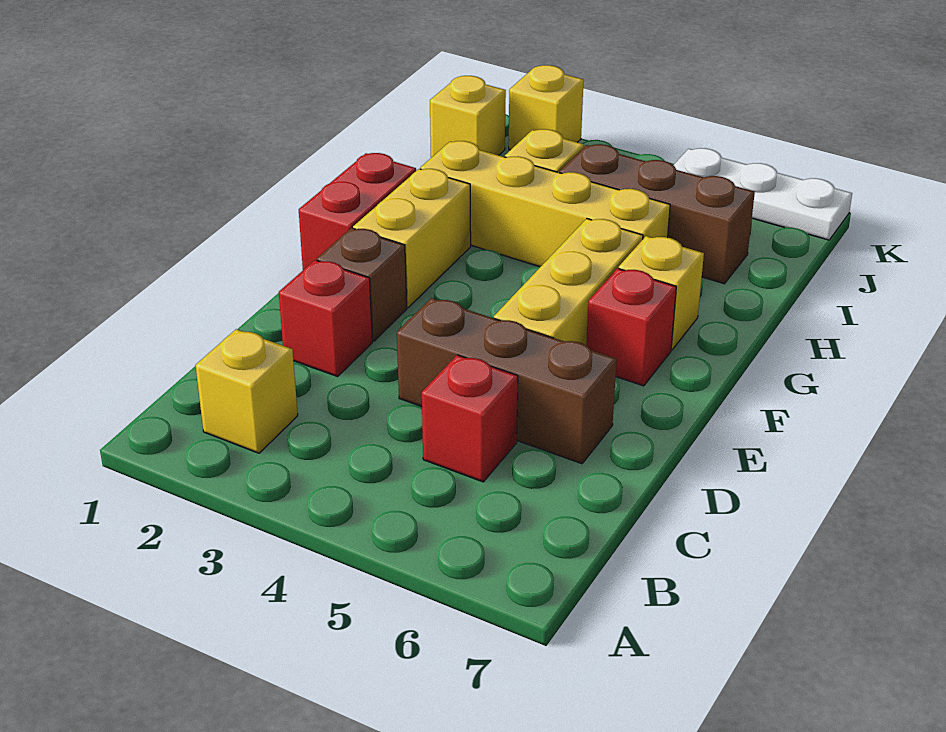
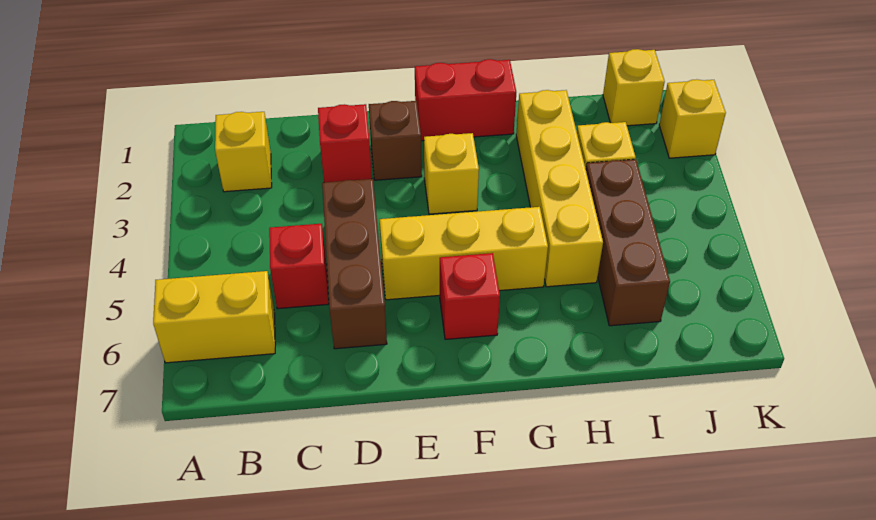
yellow brick F2:G2 level 1 -> yellow brick A6:B6 level 1
yellow brick G6 level 1 -> yellow brick F3 level 1
white plate K5:K7 level 1 -> none

